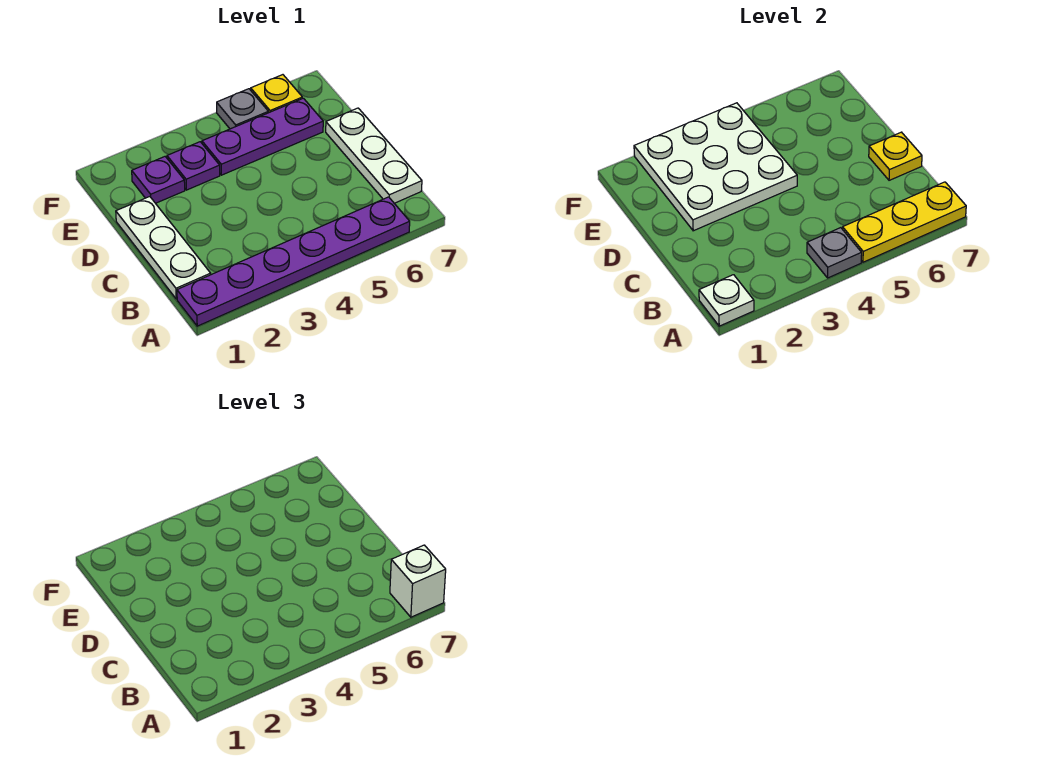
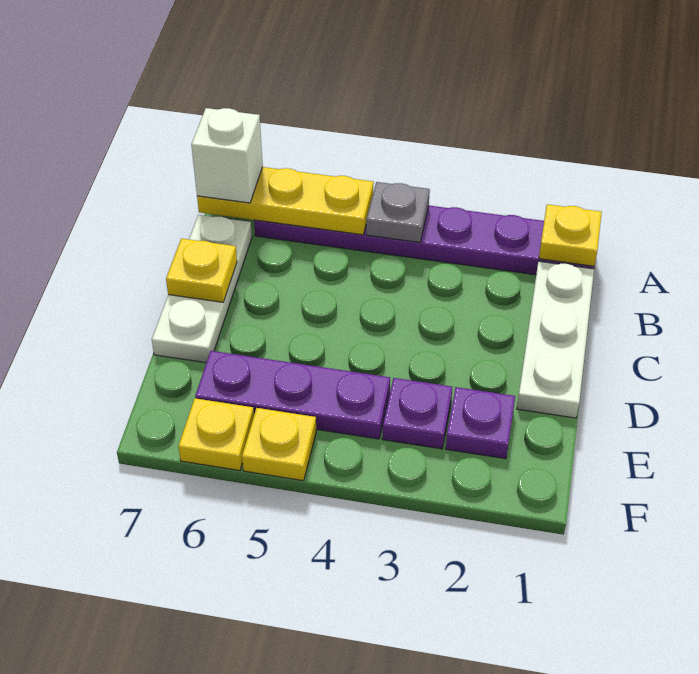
white plate A1 level 2 -> yellow plate A1 level 2
white plate D2:F4 level 2 -> none
grey plate F5 level 1 -> yellow plate F5 level 1

